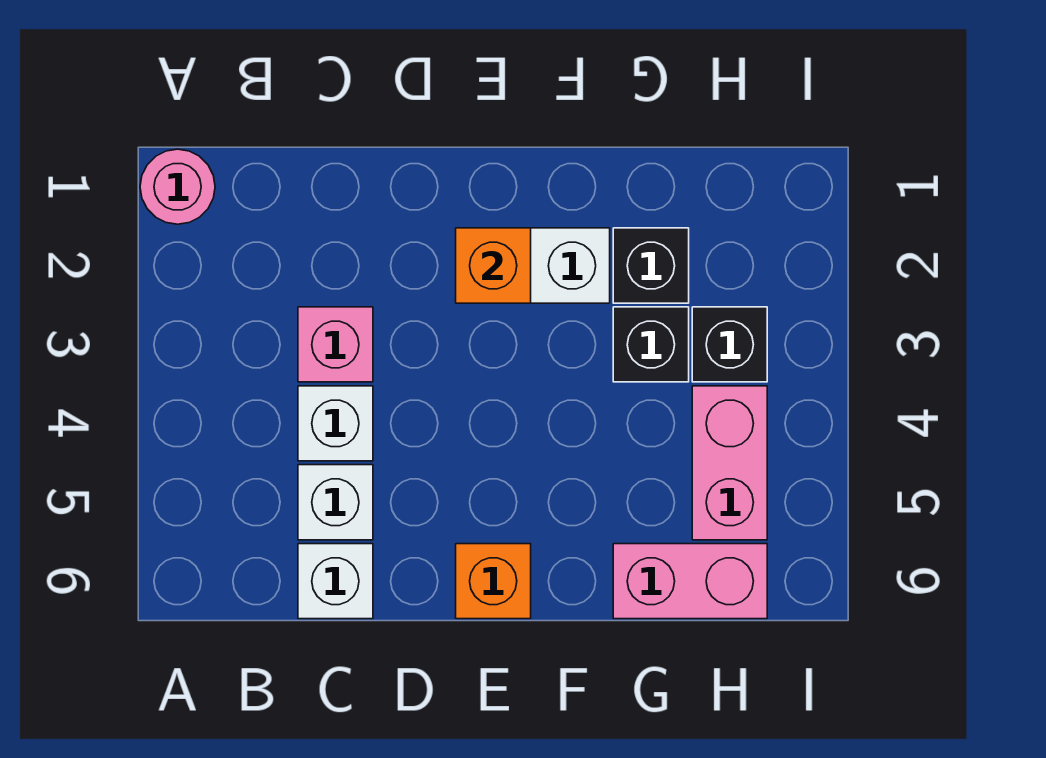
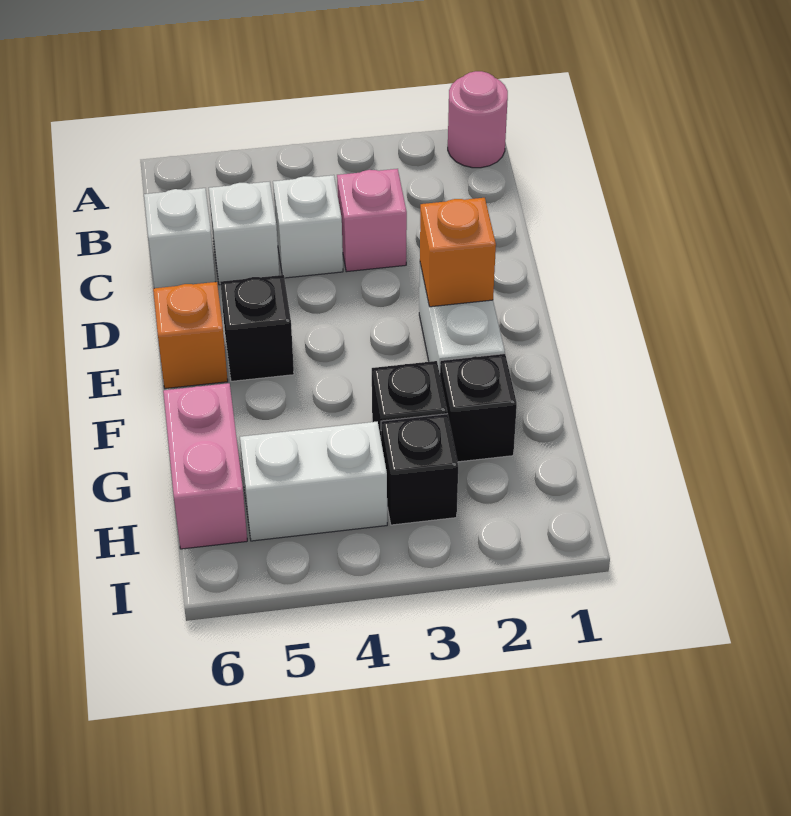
none -> black brick E5 level 1
pink brick H4:H5 level 1 -> white brick H4:H5 level 1

